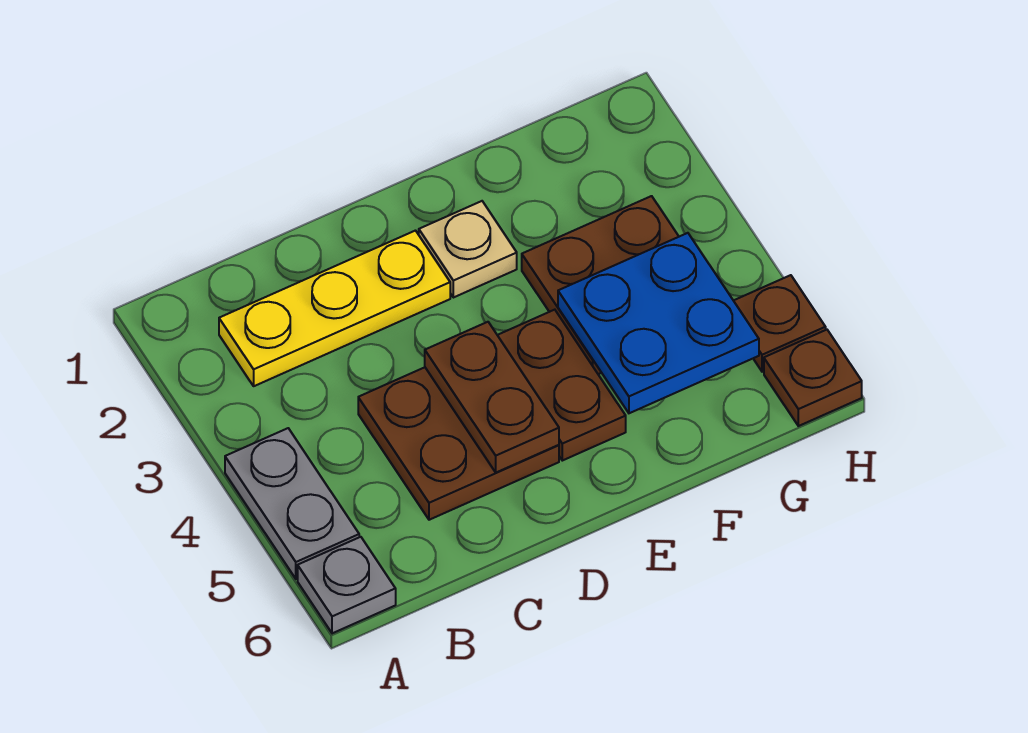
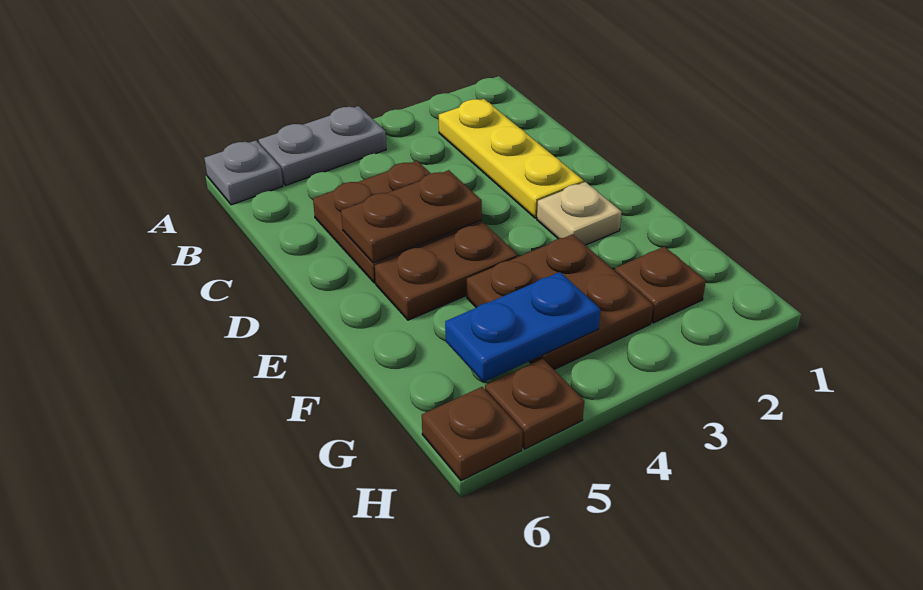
blue plate F4:G5 level 2 -> blue plate G4:G5 level 2
none -> brown plate G2 level 1

